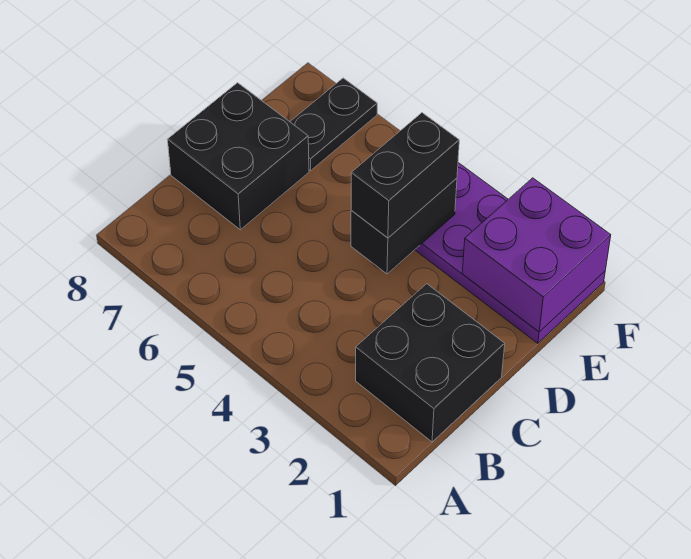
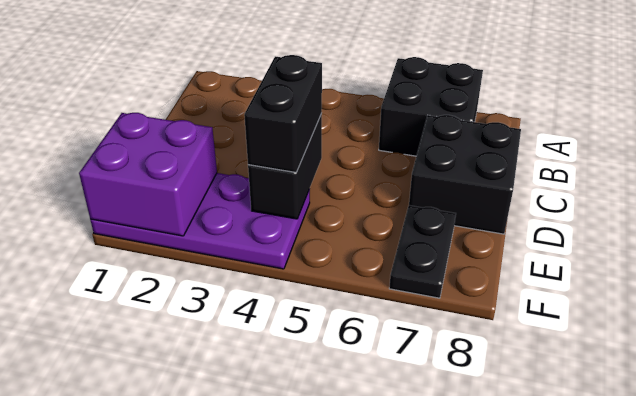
black brick B1:C2 level 1 -> black brick A6:B7 level 1

